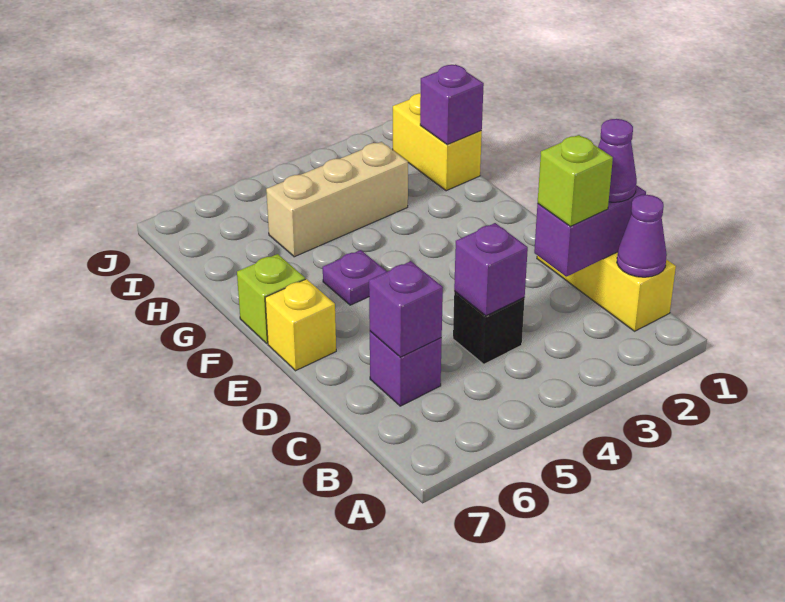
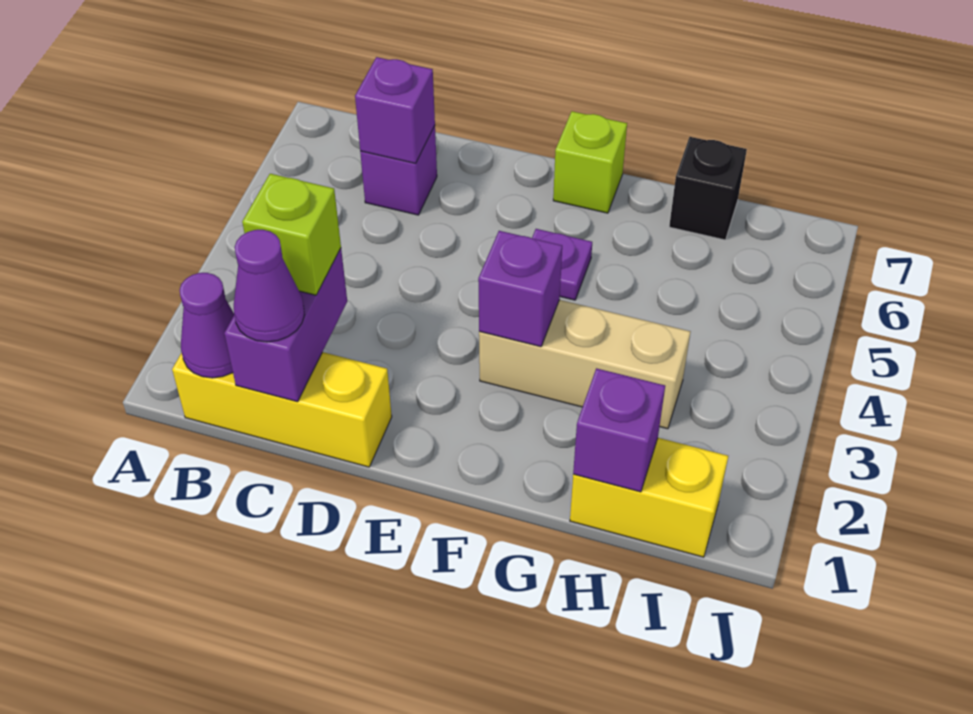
black brick C4 level 1 -> black brick H7 level 1
purple brick C4 level 2 -> purple brick F3 level 2
yellow brick E7 level 1 -> none
tan brick H3:H5 level 1 -> tan brick F3:H3 level 1

